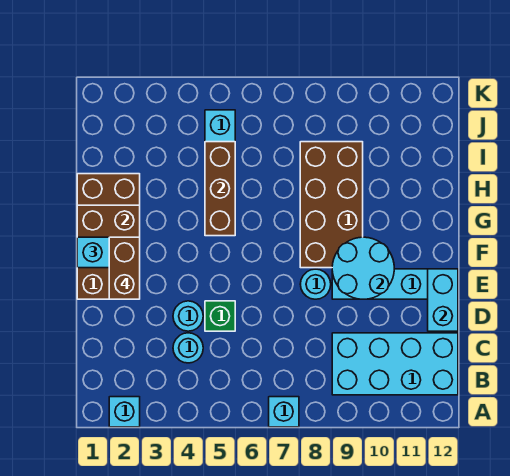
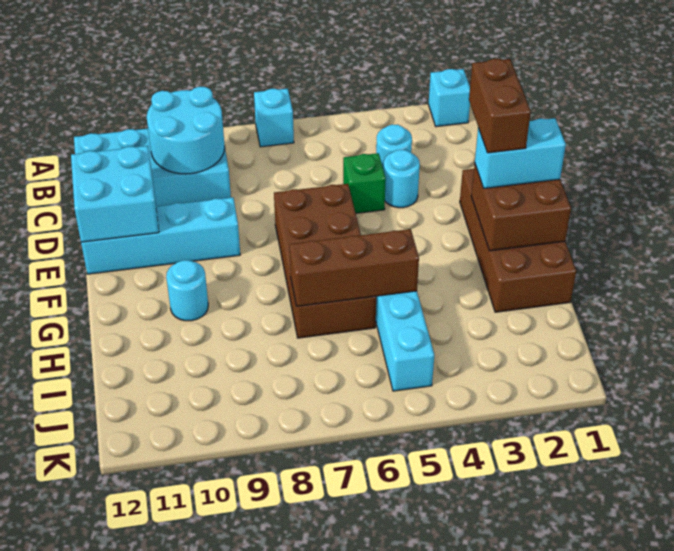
cyan brick D12:E12 level 2 -> cyan brick D11:E12 level 2
cyan round brick E8 level 1 -> cyan round brick G10 level 1
cyan round brick E9:F10 level 2 -> cyan round brick B9:C10 level 2
brown brick F8:I9 level 1 -> brown brick E6:H7 level 1
brown brick G5:I5 level 2 -> brown brick H5:H7 level 2

